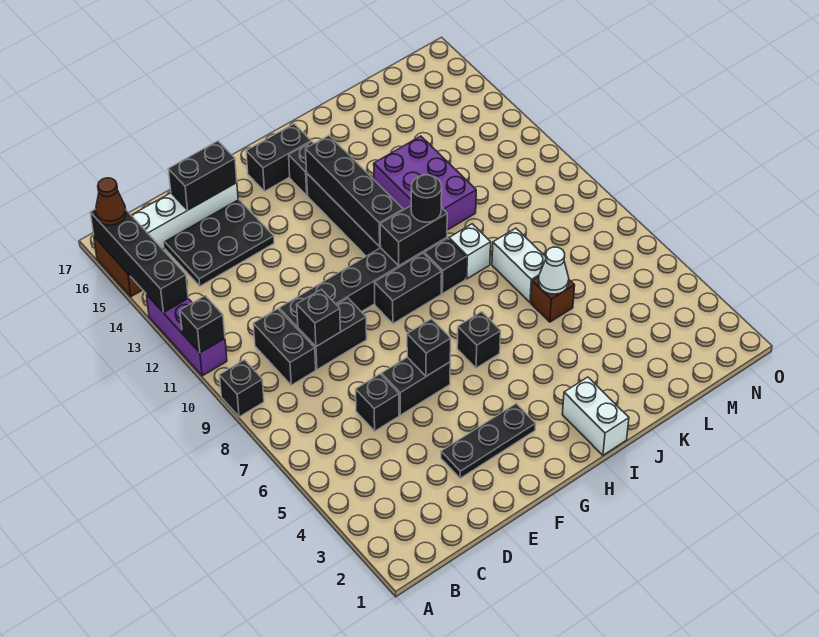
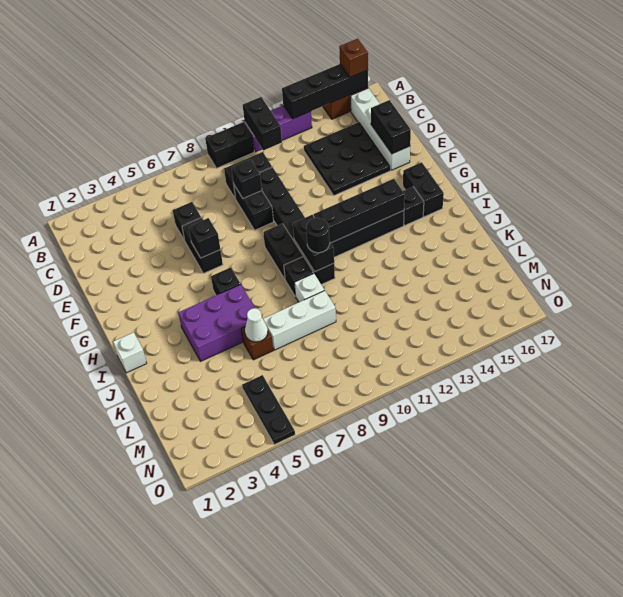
black brick A9 level 1 -> black brick A9:A10 level 1
black brick A11 level 2 -> black brick A11:B11 level 2
brown cone A16 level 3 -> brown brick A16 level 3
black plate C14:E15 level 1 -> black plate C13:E15 level 1
black plate E3:G3 level 1 -> black plate M5:O5 level 1
white brick I1:I2 level 1 -> white brick I1 level 1
purple brick J11:K13 level 1 -> purple brick I4:J6 level 1
white brick K7:K8 level 1 -> white brick K7:K9 level 1

